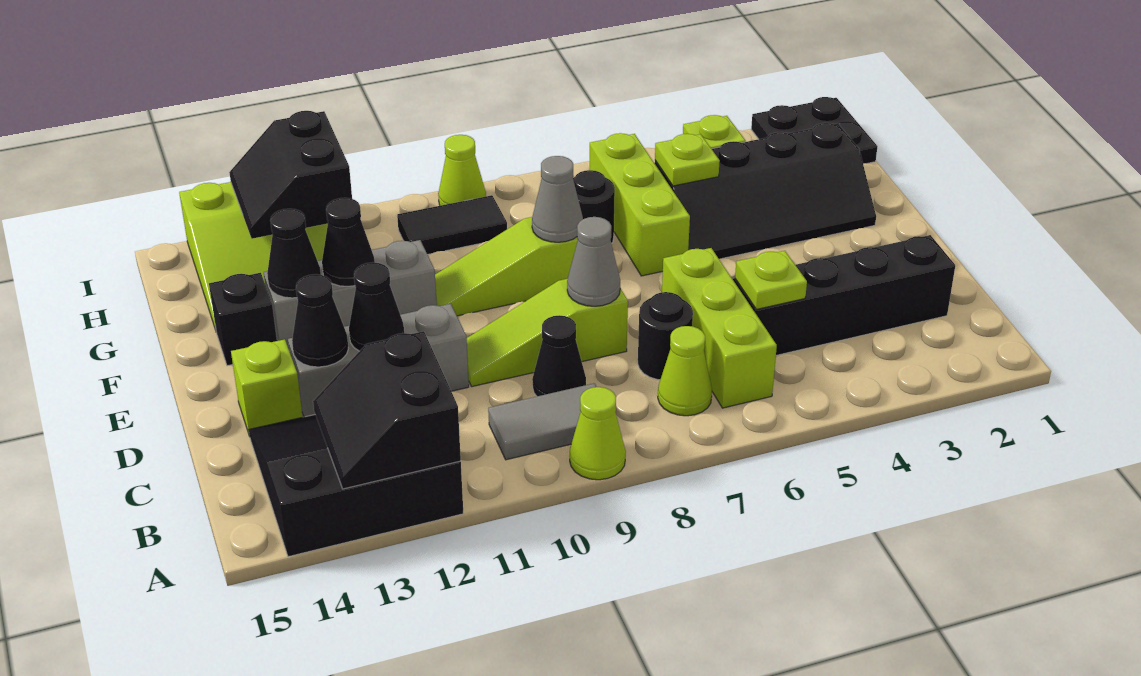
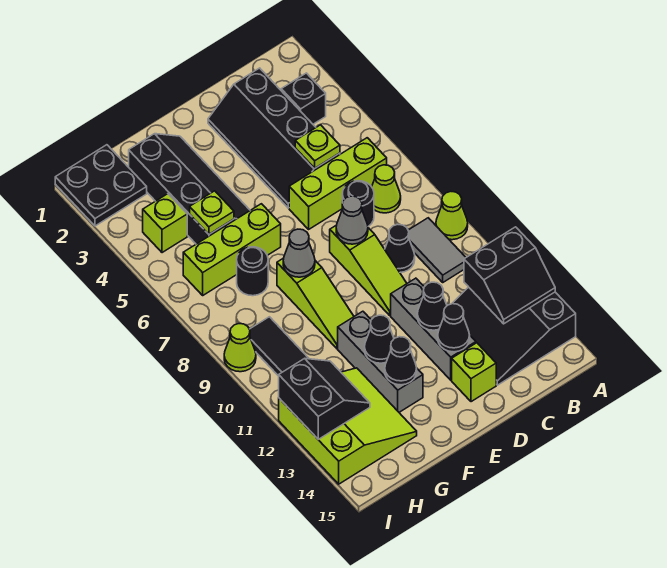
black brick F14 level 1 -> black brick B3 level 1
black slope H12:I13 level 2 top 12 -> black slope H12:I13 level 2 top I

